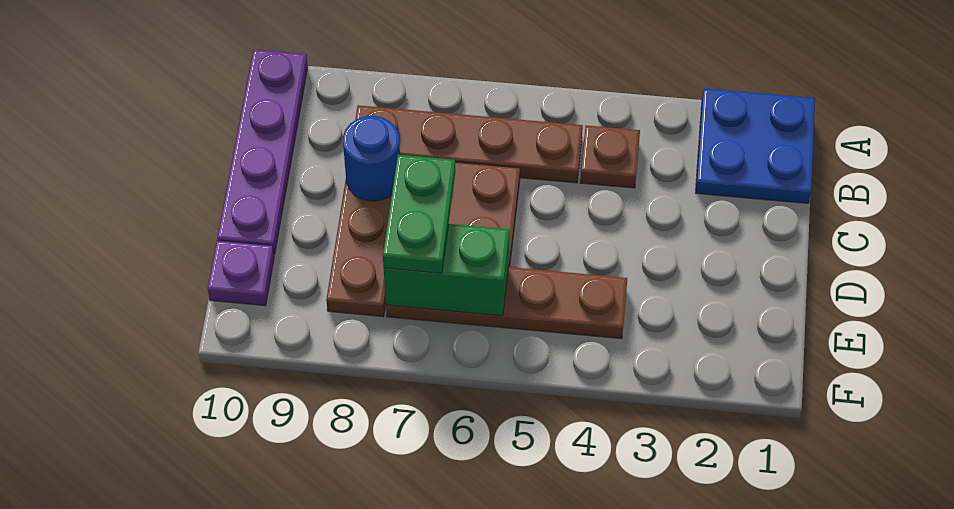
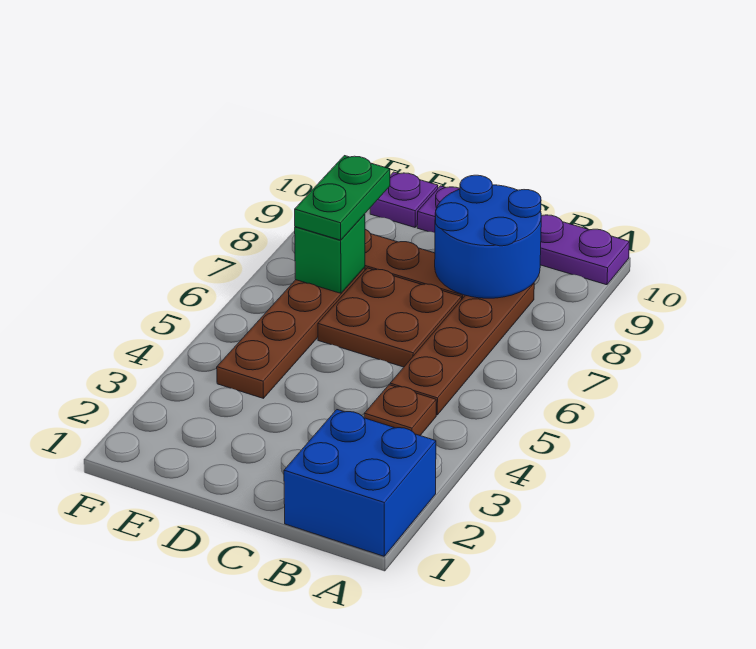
blue plate A1:B2 level 1 -> blue brick A1:B2 level 1
blue round brick C8 level 2 -> blue round brick B8:C9 level 2
green plate D7:E7 level 3 -> green plate E7:E8 level 3
green brick E6:E7 level 2 -> green brick E7 level 2

